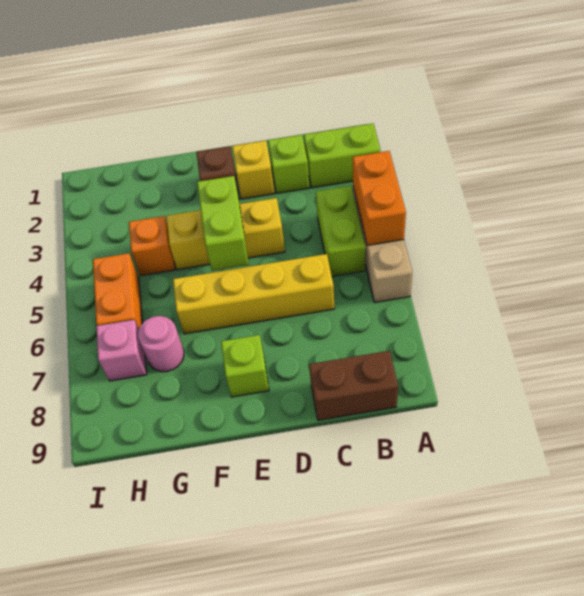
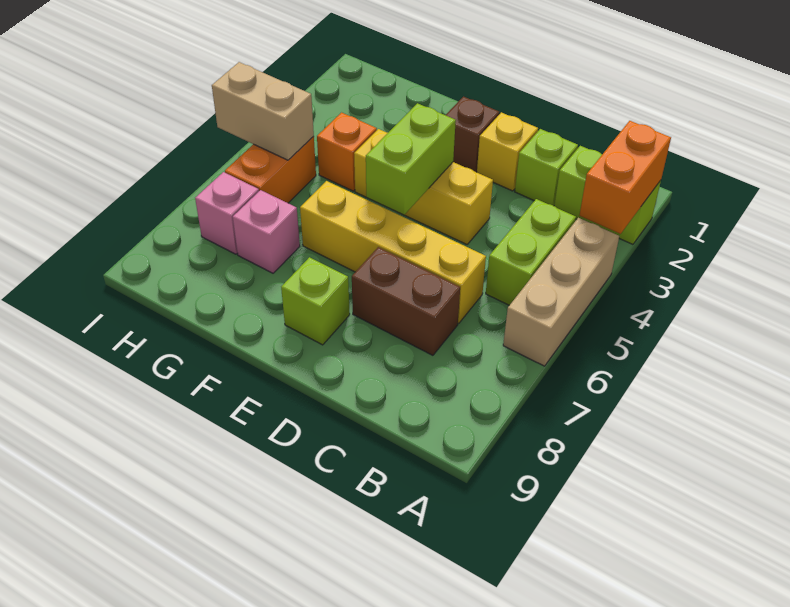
orange brick A4:A5 level 2 -> orange brick A2:A3 level 2
brown brick B9:C9 level 1 -> brown brick C7:D7 level 1
pink round brick G7 level 1 -> pink brick G7 level 1
none -> tan brick H5:I5 level 2

